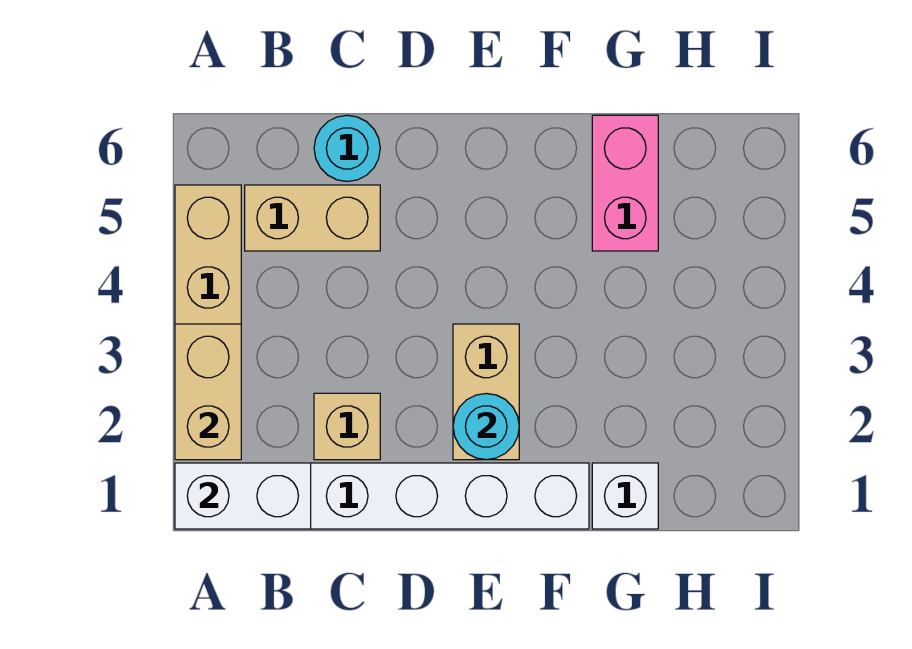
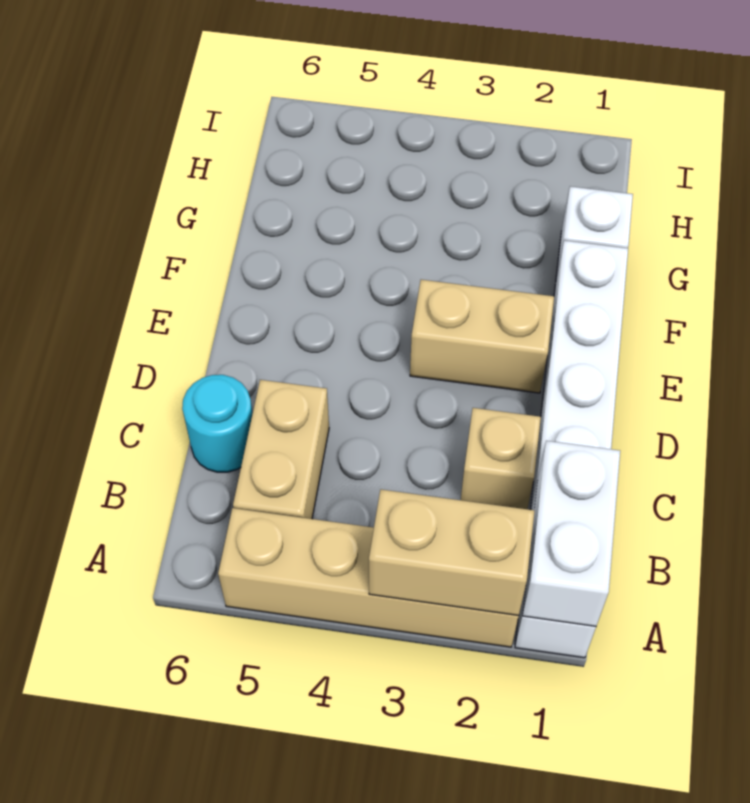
cyan round brick E2 level 2 -> none
pink brick G5:G6 level 1 -> none

